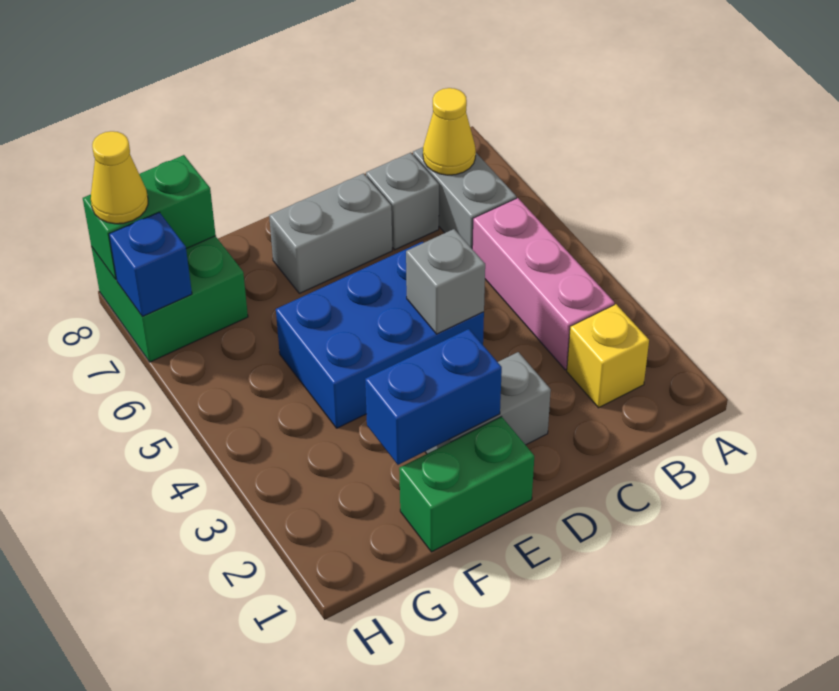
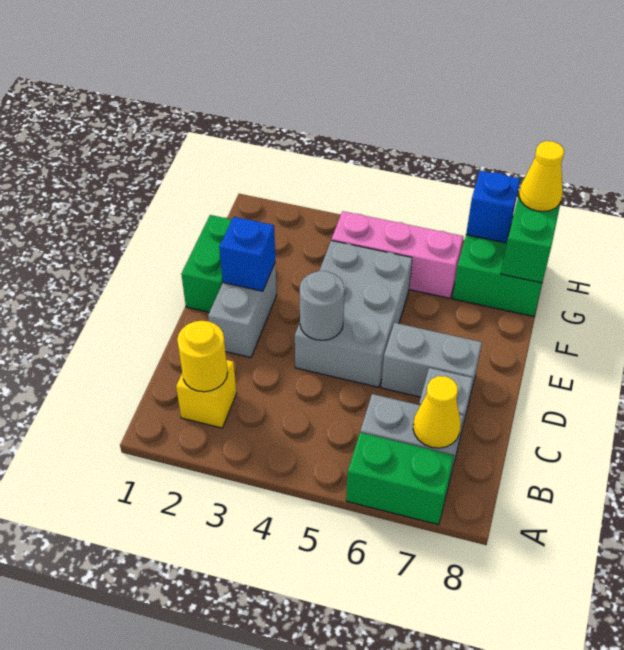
none -> green brick A6:A7 level 1
none -> yellow round brick B2 level 2
pink brick B3:B5 level 1 -> pink brick G4:G6 level 1
blue brick D4:F5 level 1 -> grey brick D4:F5 level 1
grey brick D4 level 2 -> grey round brick D4 level 2
grey brick D7:E7 level 1 -> grey brick D6:D7 level 1
blue brick E2:F2 level 2 -> blue brick E2 level 2

